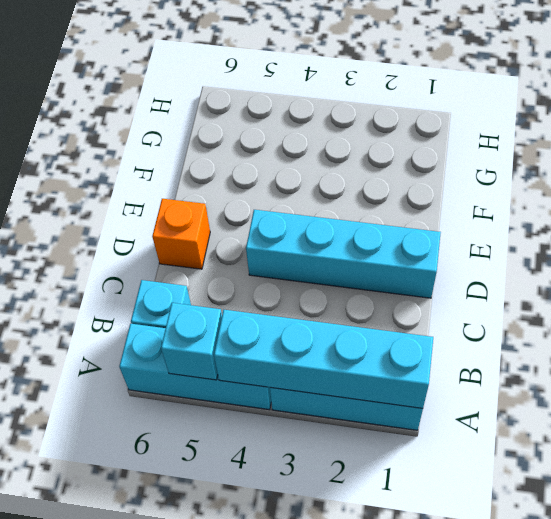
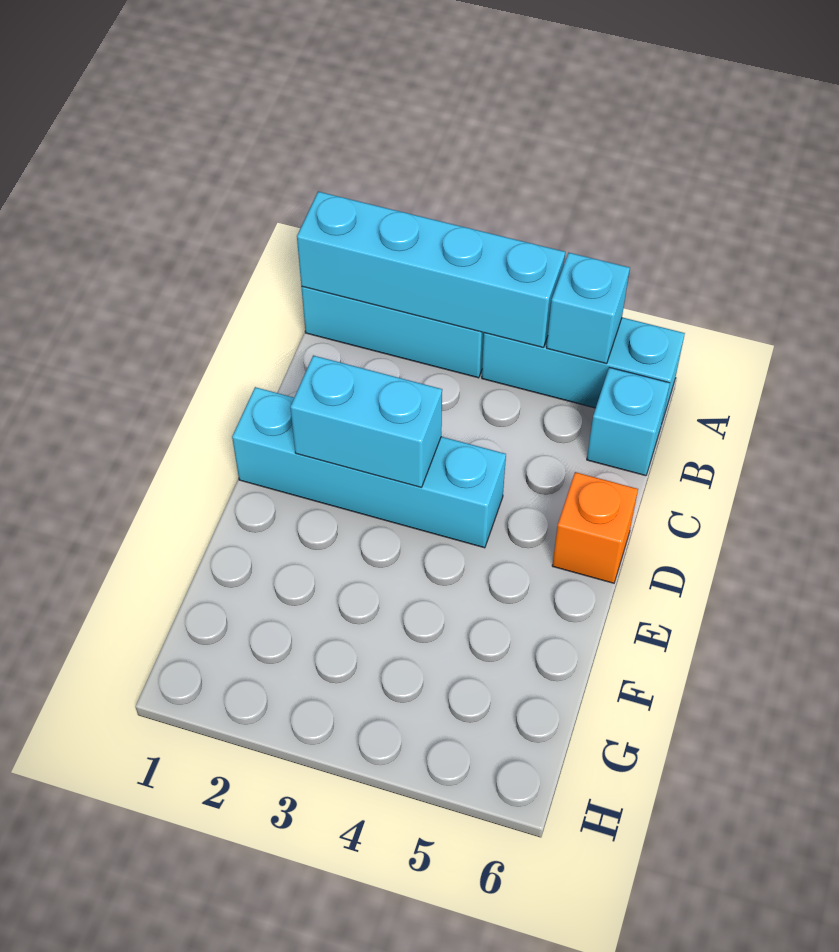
none -> cyan brick D2:D3 level 2

